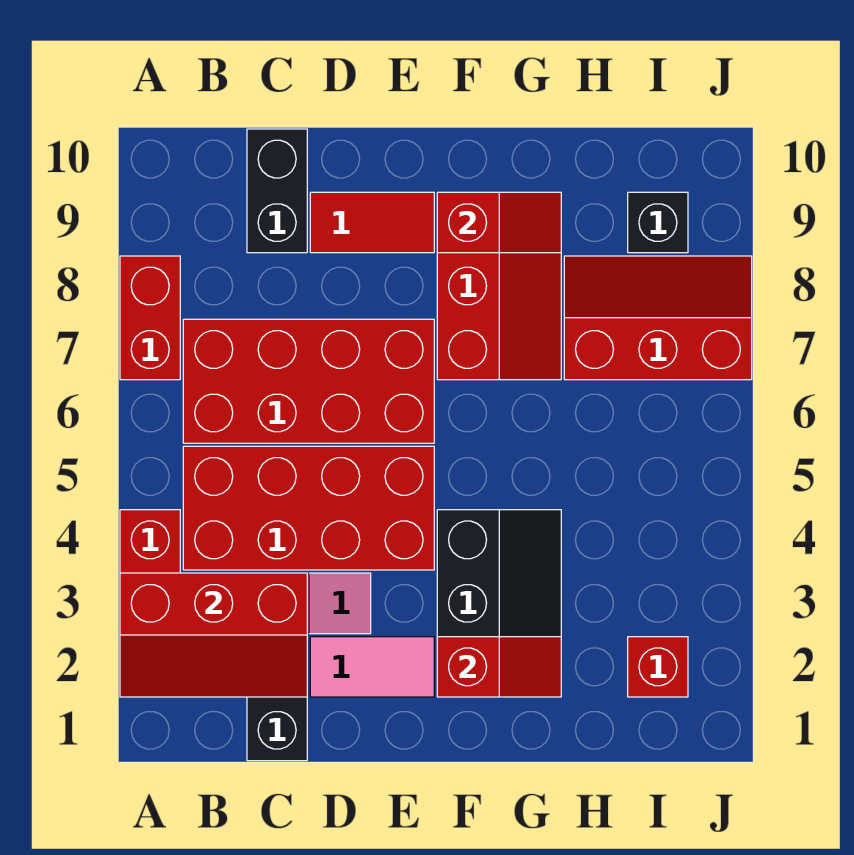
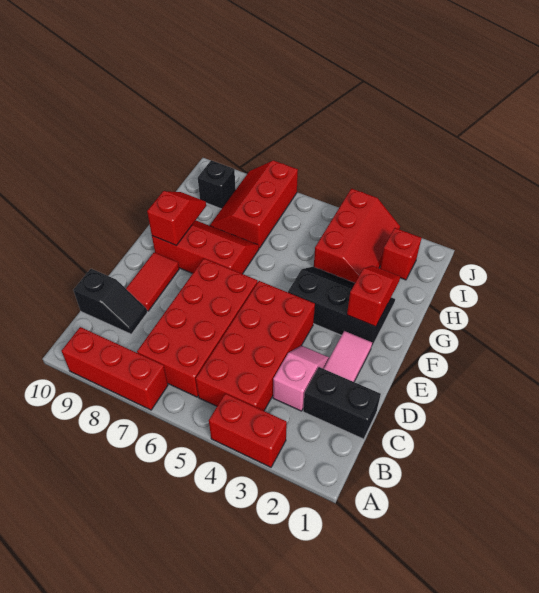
red slope A2:C3 level 2 top 3 -> red slope H3:J4 level 1 top 4
red brick A7:A8 level 1 -> red brick A7:A9 level 1
black brick C9:C10 level 1 -> black slope C9:C10 level 1 top 10

